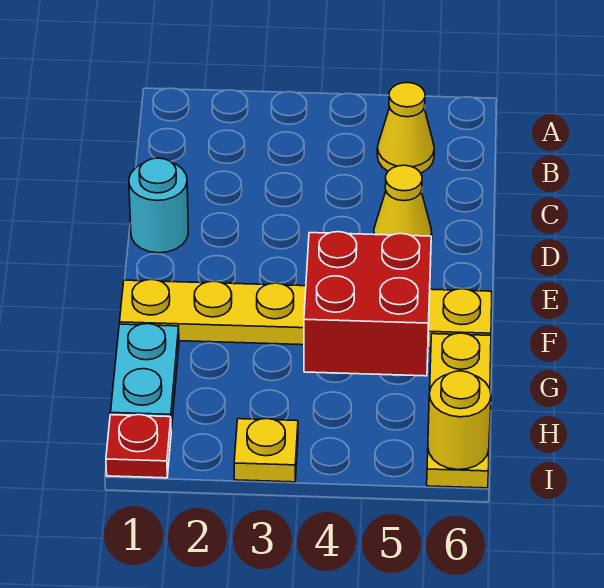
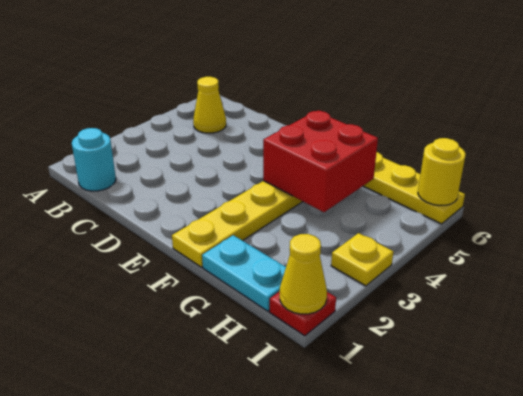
cyan round brick D1 level 1 -> cyan round brick B1 level 1
yellow cone D5 level 1 -> yellow cone I1 level 2

